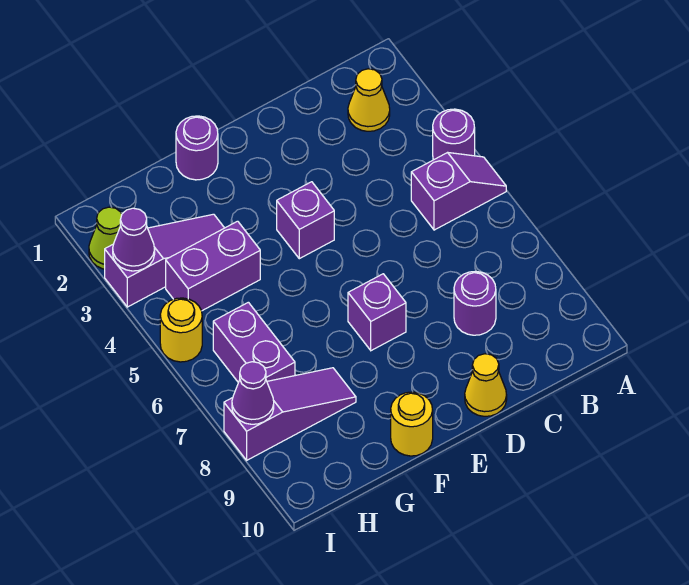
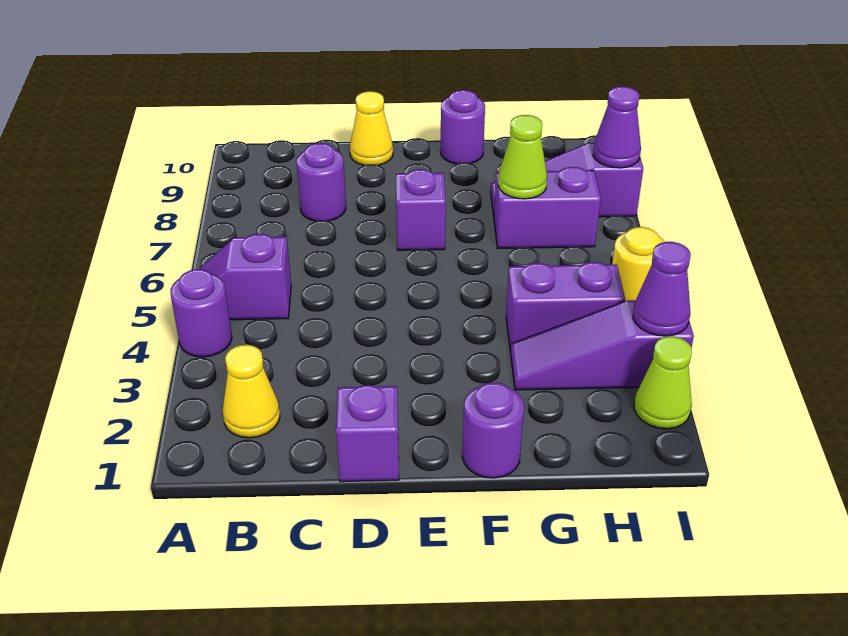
purple brick E4 level 1 -> purple brick D1 level 1
yellow round brick F10 level 1 -> purple round brick F10 level 1
none -> lime cone G7 level 2
purple brick H6:H7 level 1 -> purple brick G7:H7 level 1

